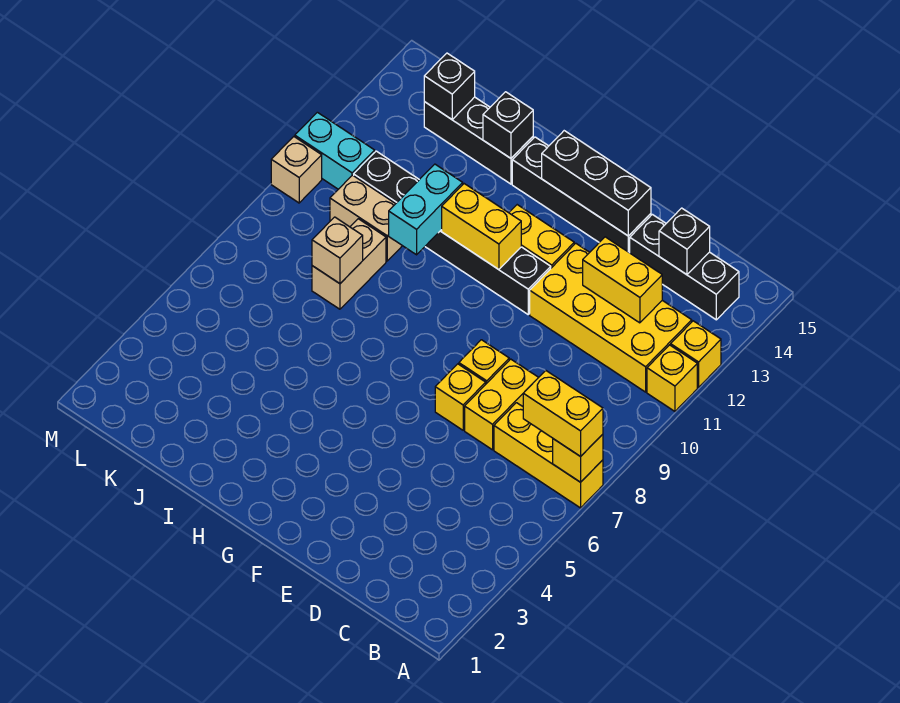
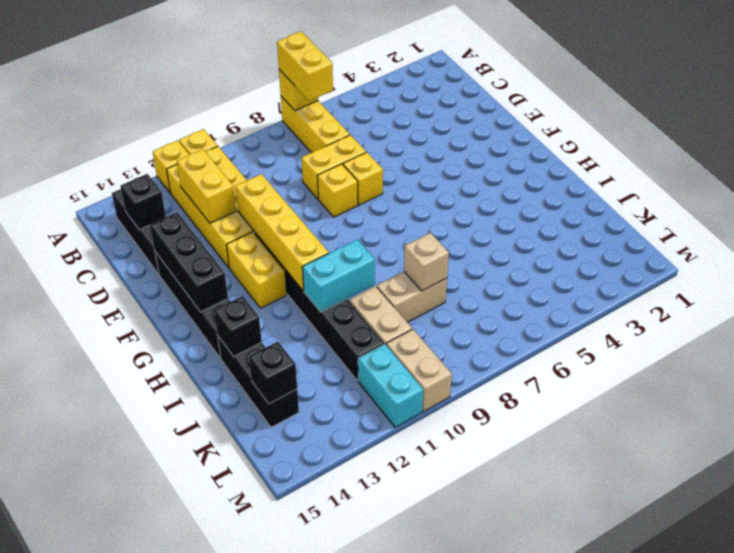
yellow brick G11:H11 level 2 -> yellow brick E11:H11 level 2
tan brick M10 level 1 -> tan brick L10:M10 level 1

